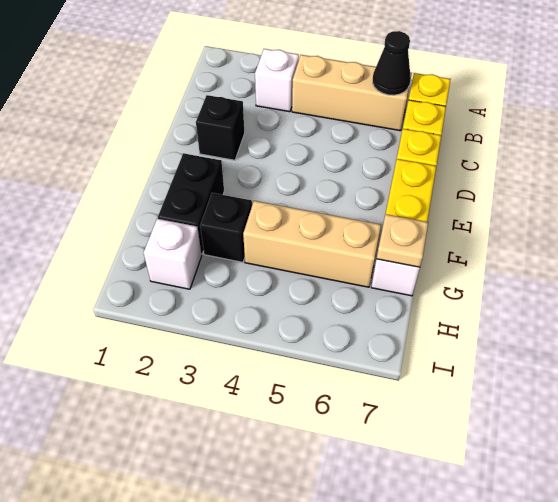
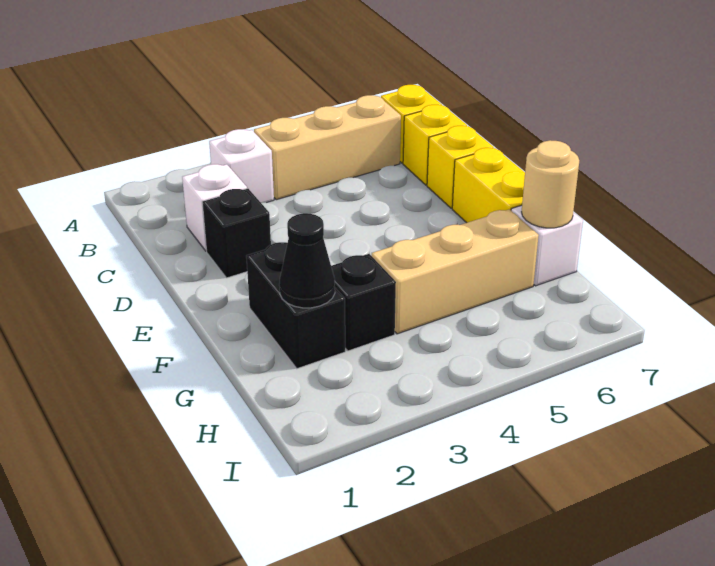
black cone B6 level 2 -> black cone G2 level 2
tan plate G7 level 2 -> tan round brick G7 level 2
white brick H2 level 1 -> white brick C2 level 1

